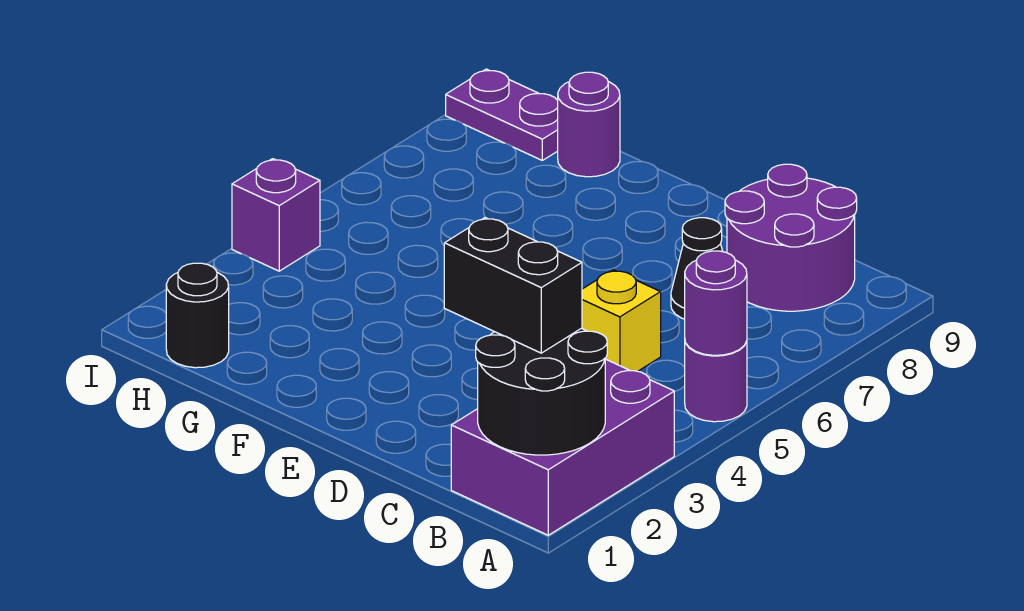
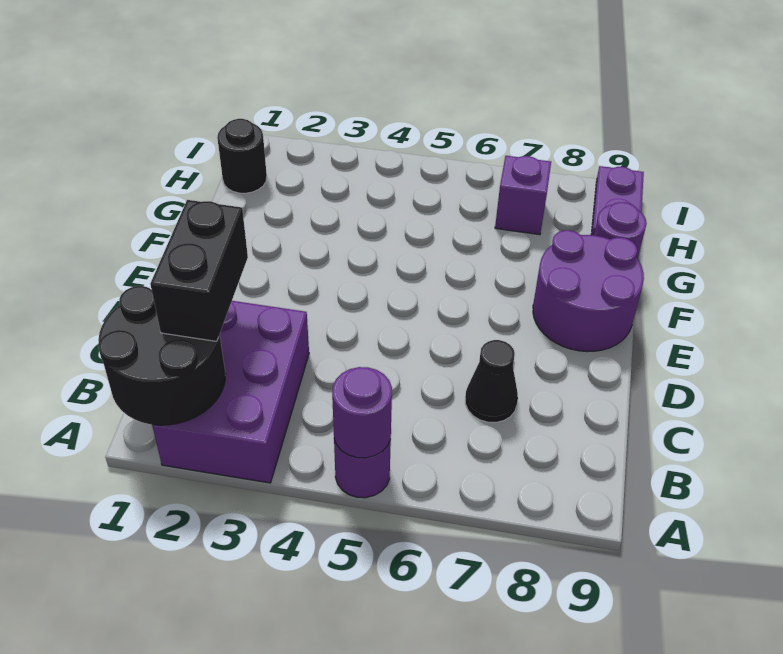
purple brick A1:B3 level 1 -> purple brick A2:C3 level 1
purple round brick B8:C9 level 1 -> purple round brick E8:F9 level 1
yellow brick C5 level 1 -> none
purple brick I4 level 1 -> purple brick H7 level 1

